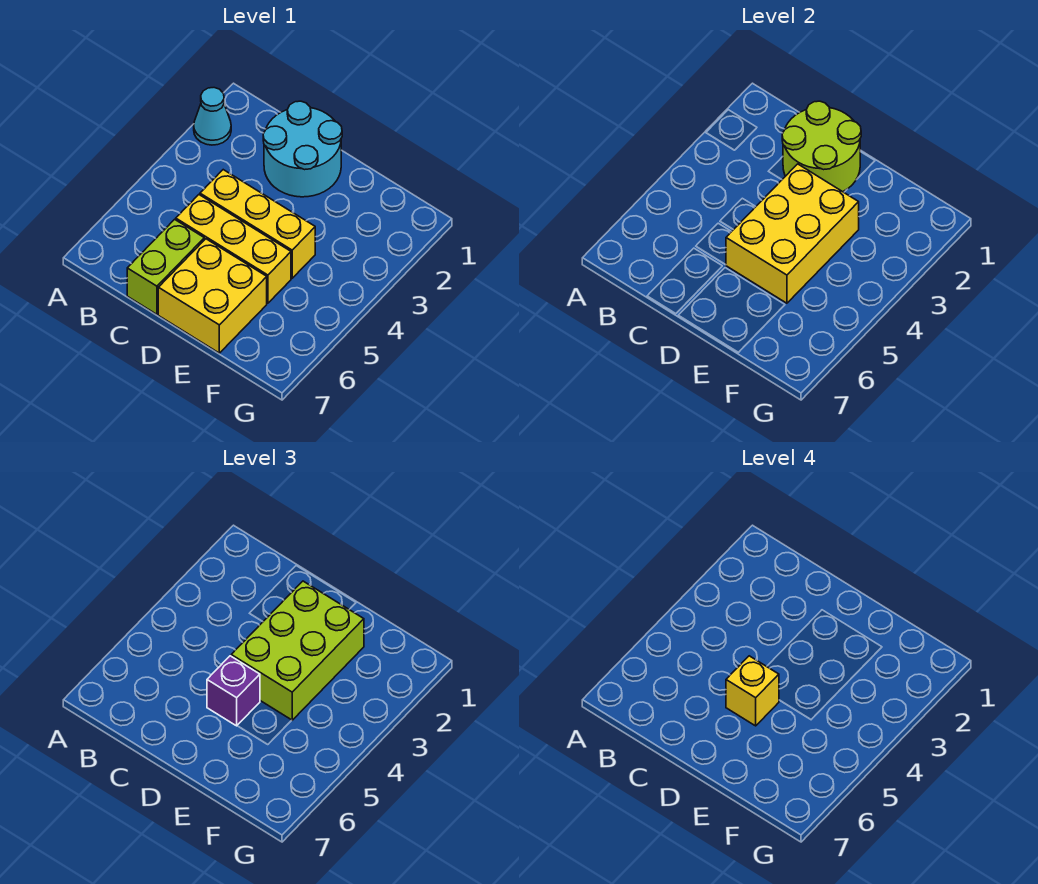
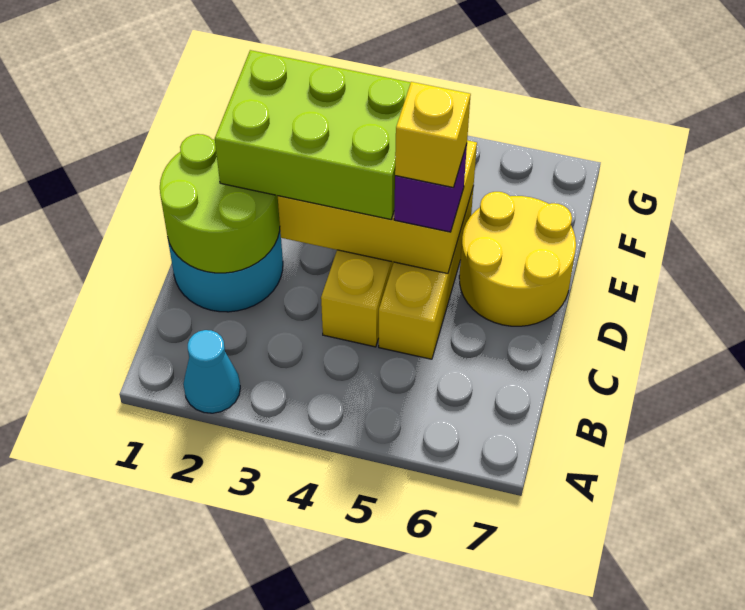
lime brick C6:C7 level 1 -> none
yellow brick D6:E7 level 1 -> yellow round brick D6:E7 level 1

